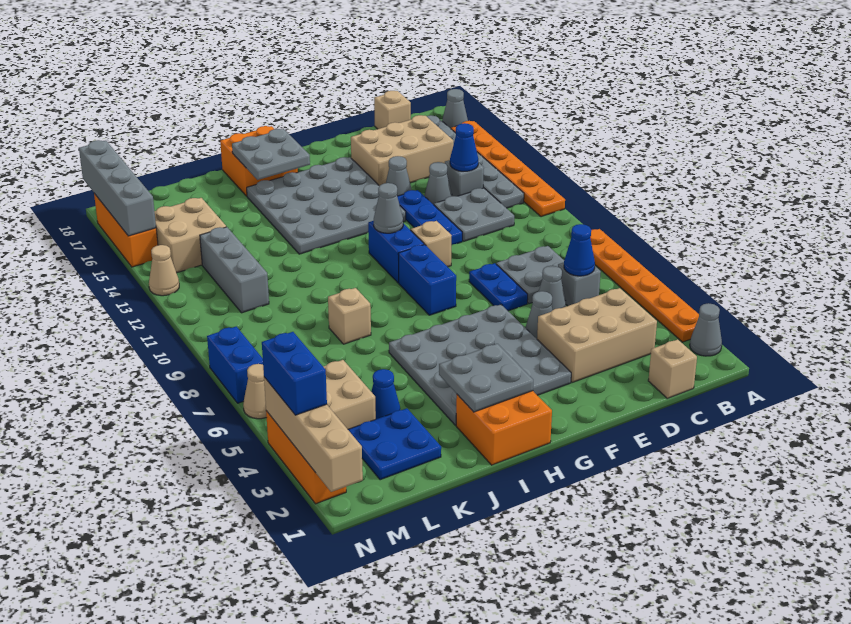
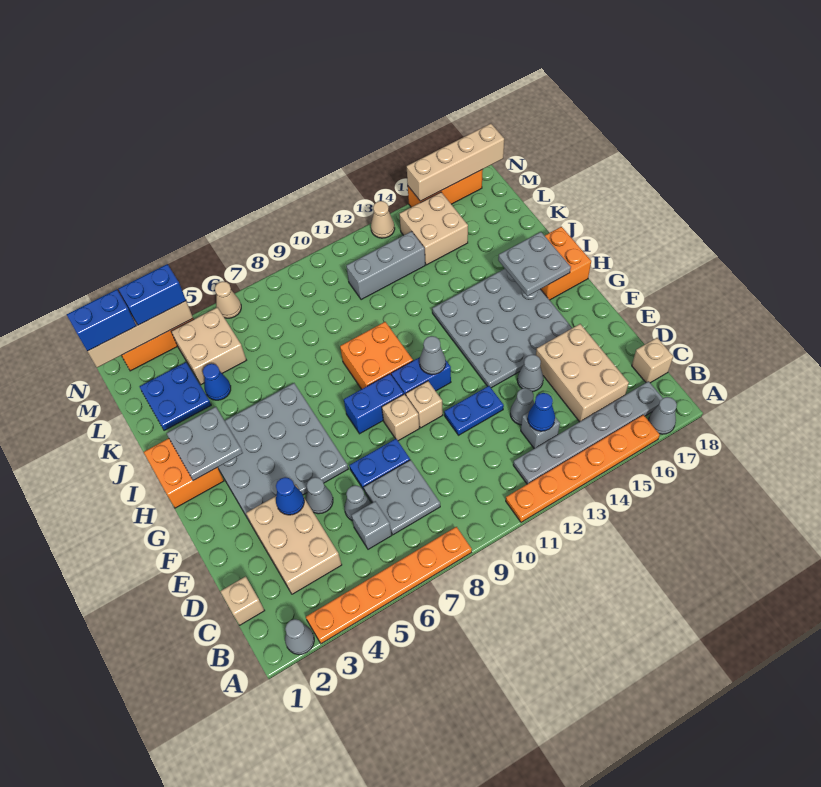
blue cone C6 level 2 -> blue cone E4 level 2
grey plate C11:D12 level 1 -> none
blue plate E11:E13 level 1 -> blue plate E11:E12 level 1
none -> orange brick H9:I10 level 1
tan brick J8 level 1 -> tan brick F9 level 1
blue brick N7:N8 level 1 -> blue brick N1:N2 level 3
grey brick N15:N18 level 2 -> tan brick N15:N18 level 2

